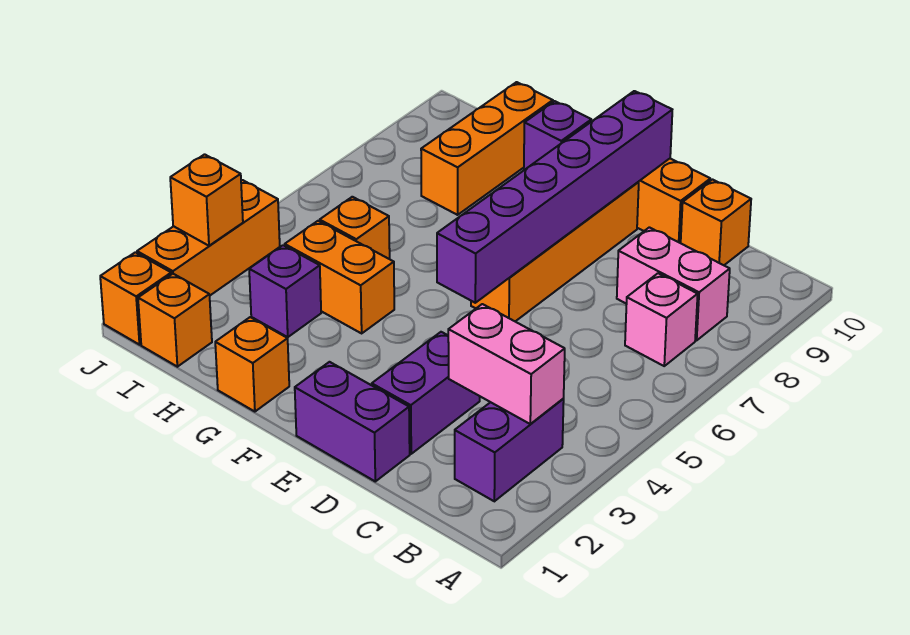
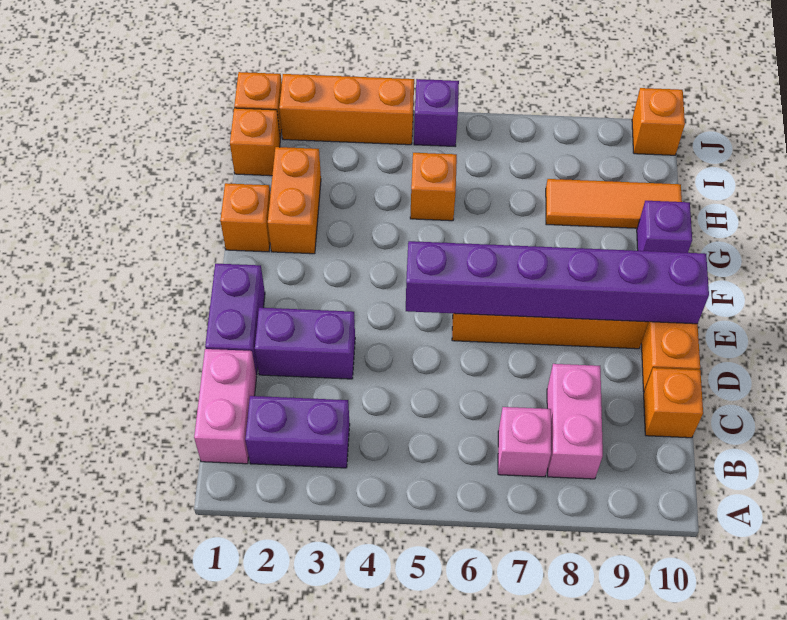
pink brick B3:C3 level 2 -> pink brick B1:C1 level 1
orange brick G4:H4 level 1 -> orange brick G2:H2 level 1
purple brick H3 level 1 -> purple brick J5 level 1
orange brick H8:H10 level 1 -> orange tile H8:H10 level 1
orange brick J3 level 2 -> orange brick J10 level 1

